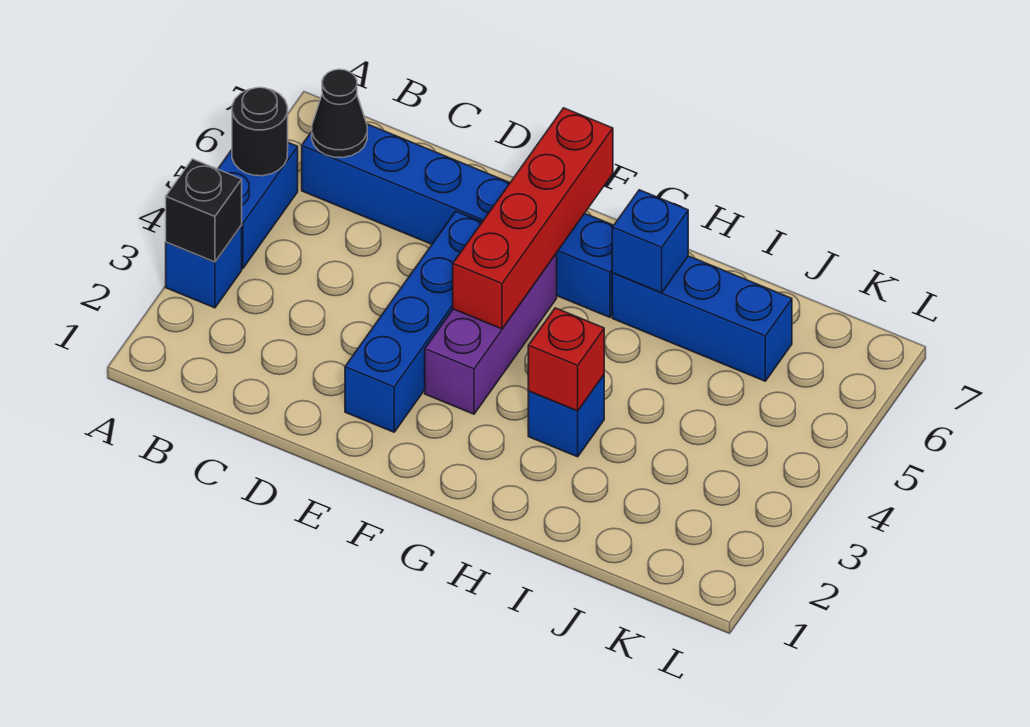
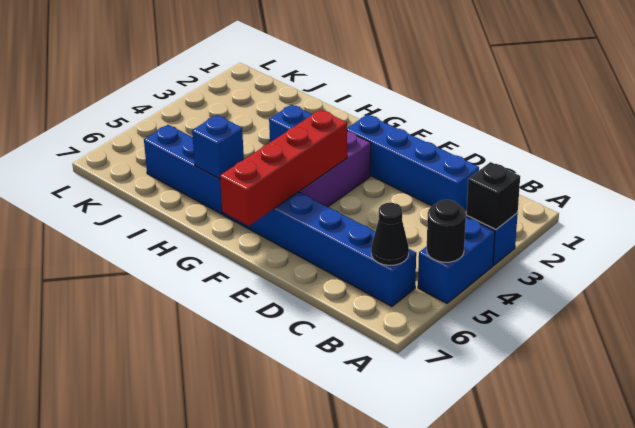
blue brick E2:E5 level 1 -> blue brick C2:F2 level 1
red brick H3 level 2 -> none

